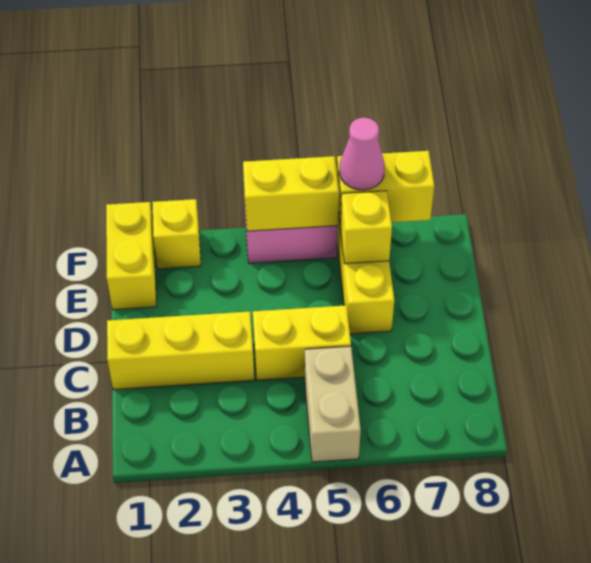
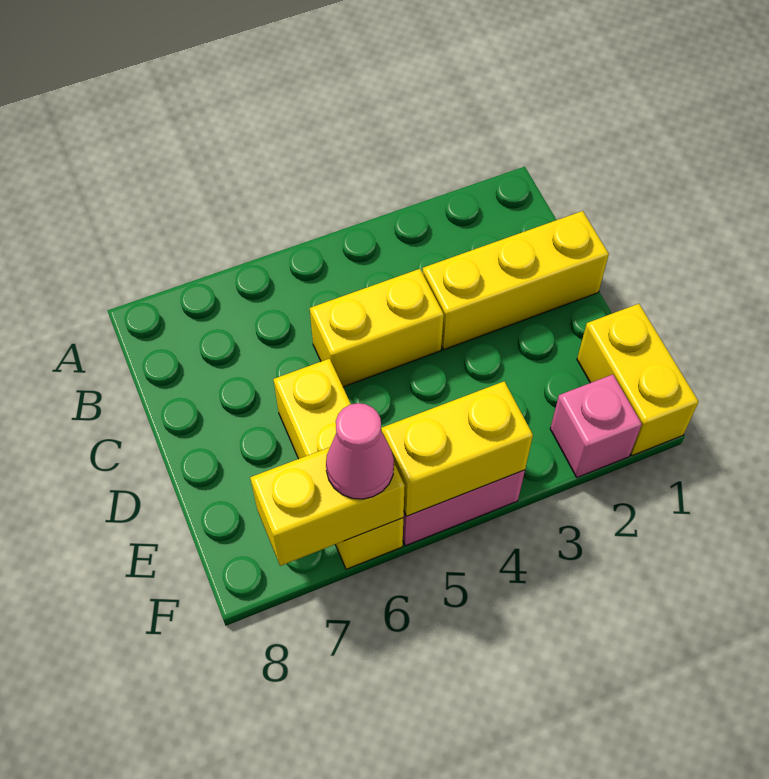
tan brick A5:B5 level 1 -> none
yellow brick E6 level 2 -> none
yellow brick F2 level 1 -> pink brick F2 level 1

